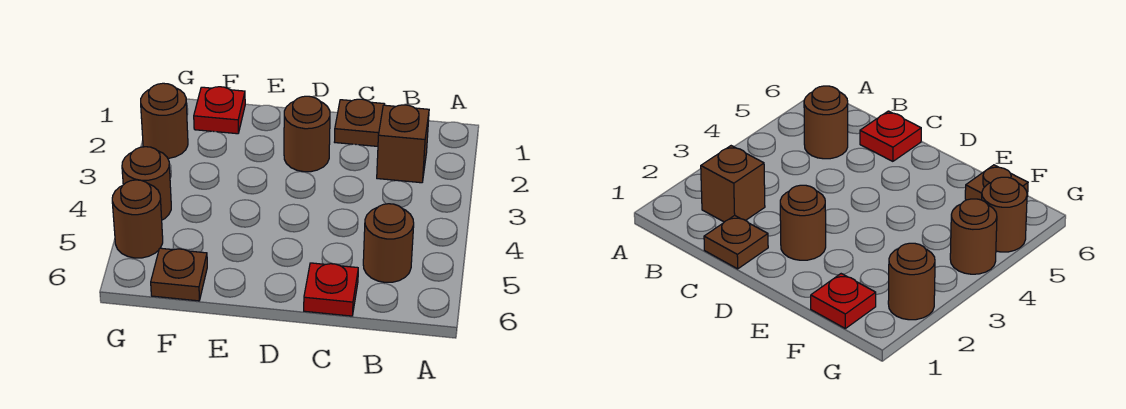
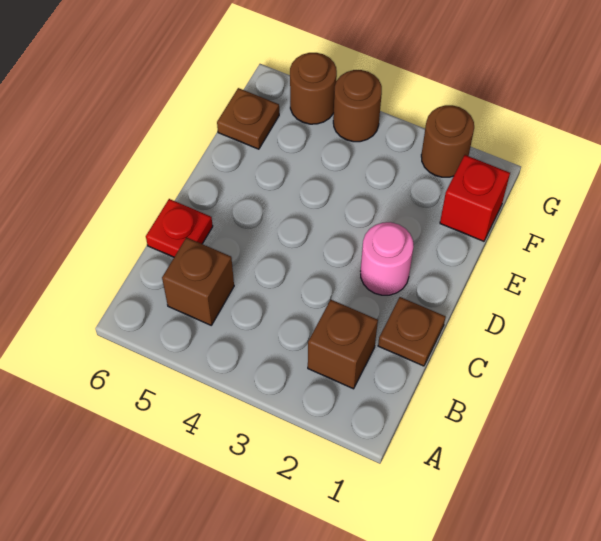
brown round brick B5 level 1 -> brown brick B5 level 1
brown round brick D2 level 1 -> pink round brick D2 level 1
red plate F1 level 1 -> red brick F1 level 1

